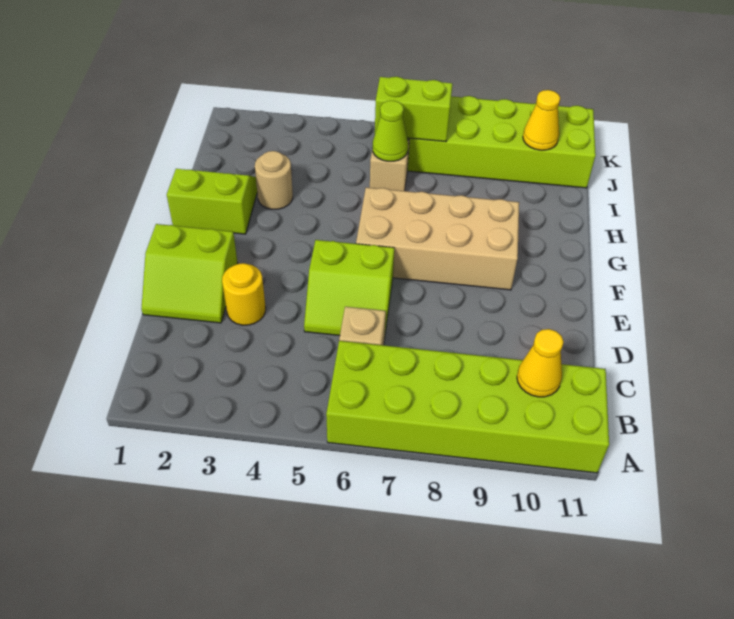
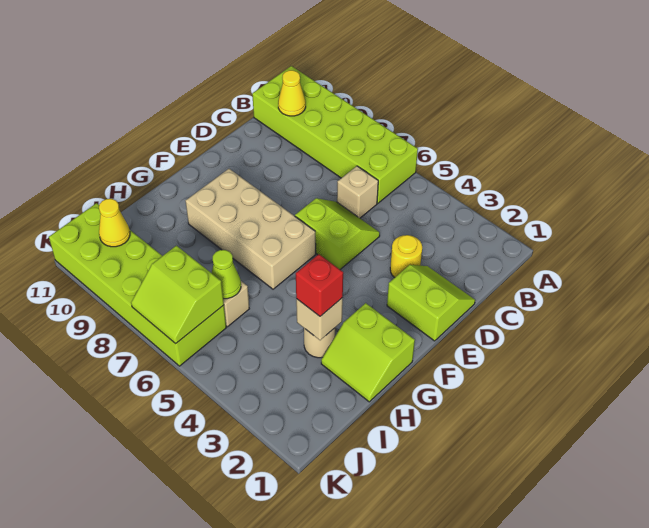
none -> tan brick H3 level 2
none -> red brick H3 level 3

